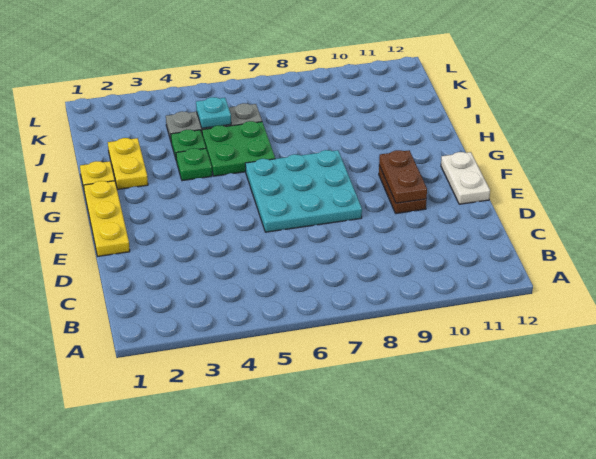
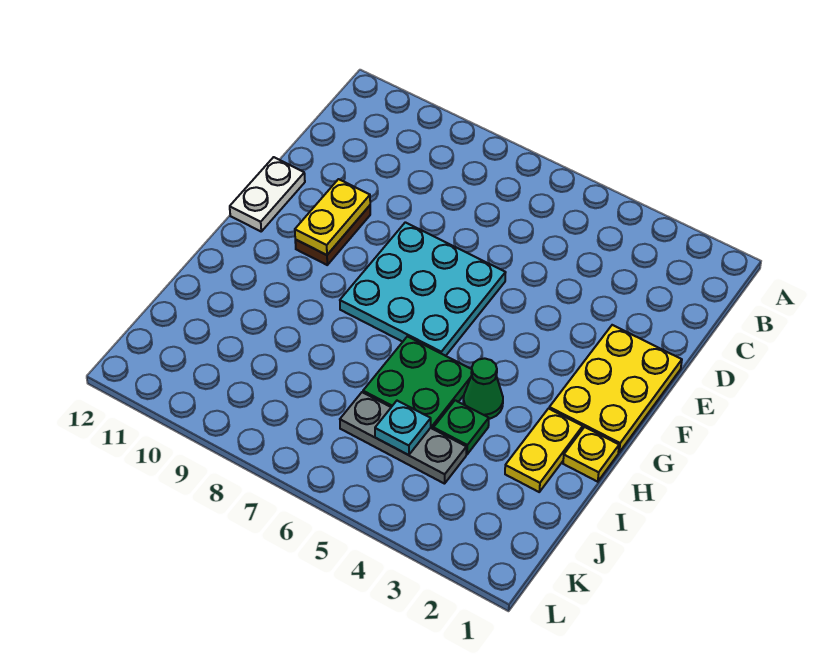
yellow plate E1:G1 level 1 -> yellow plate E1:G2 level 1
brown plate E10:F10 level 2 -> yellow plate E10:F10 level 2
green plate H4 level 1 -> green cone H4 level 1

